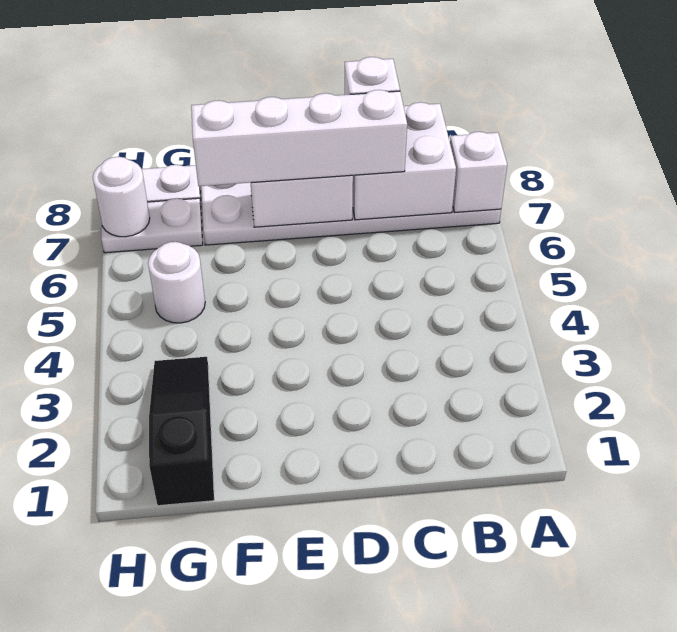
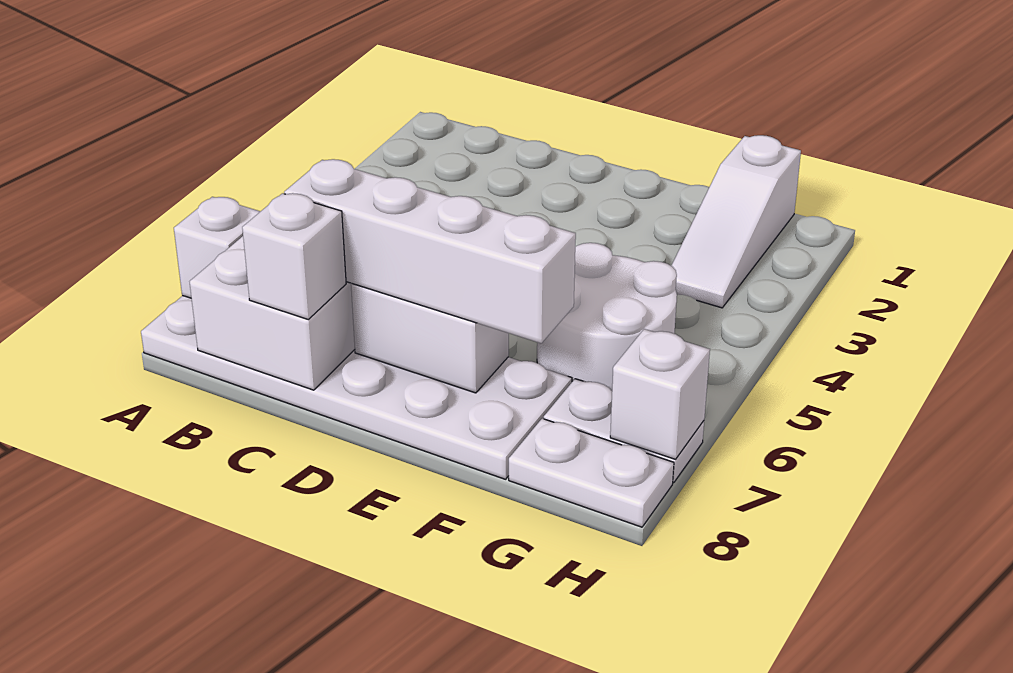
black slope G1:G3 level 1 top 1 -> white slope G1:G3 level 1 top 1
white round brick G5 level 1 -> white round brick F5:G6 level 1
white round brick H7 level 2 -> white brick H7 level 2

